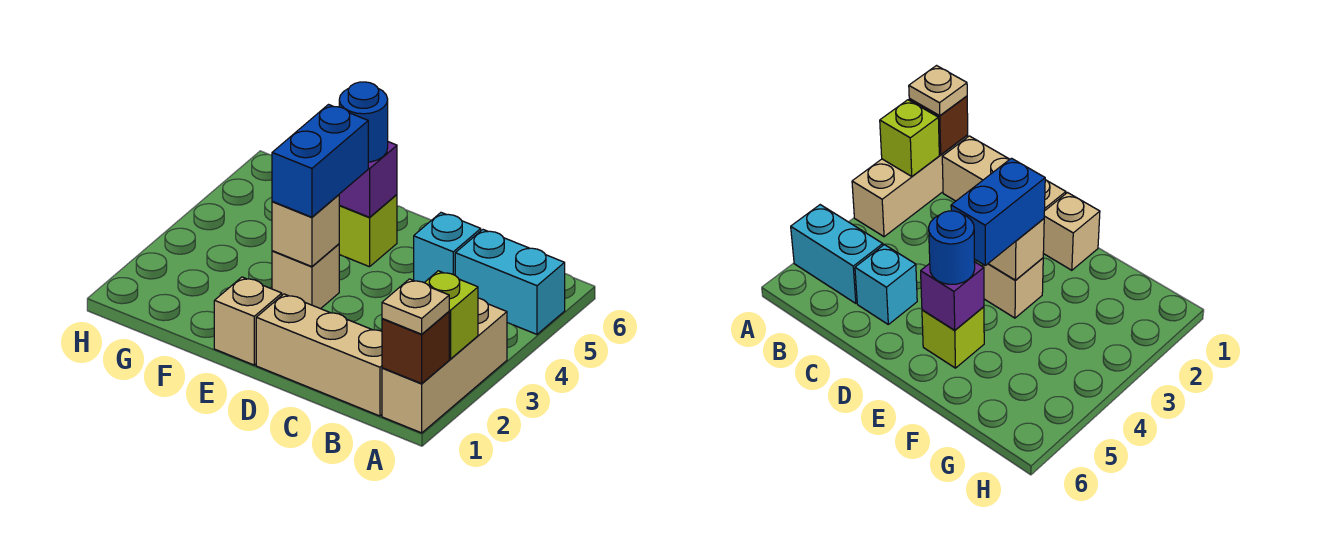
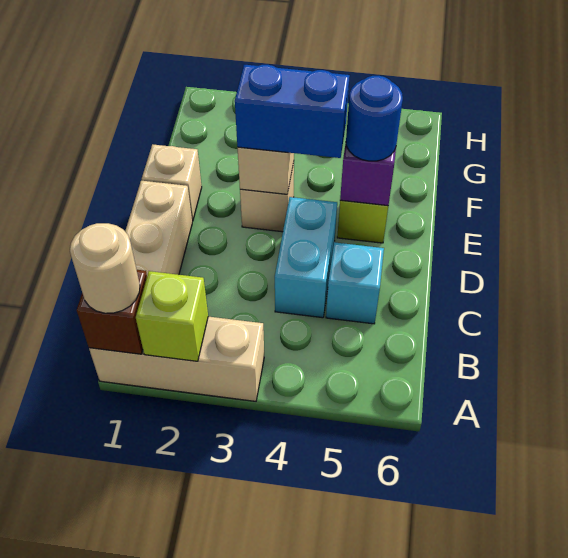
tan plate A1 level 3 -> tan round brick A1 level 3
cyan brick A5:B5 level 1 -> cyan brick C4:D4 level 1

